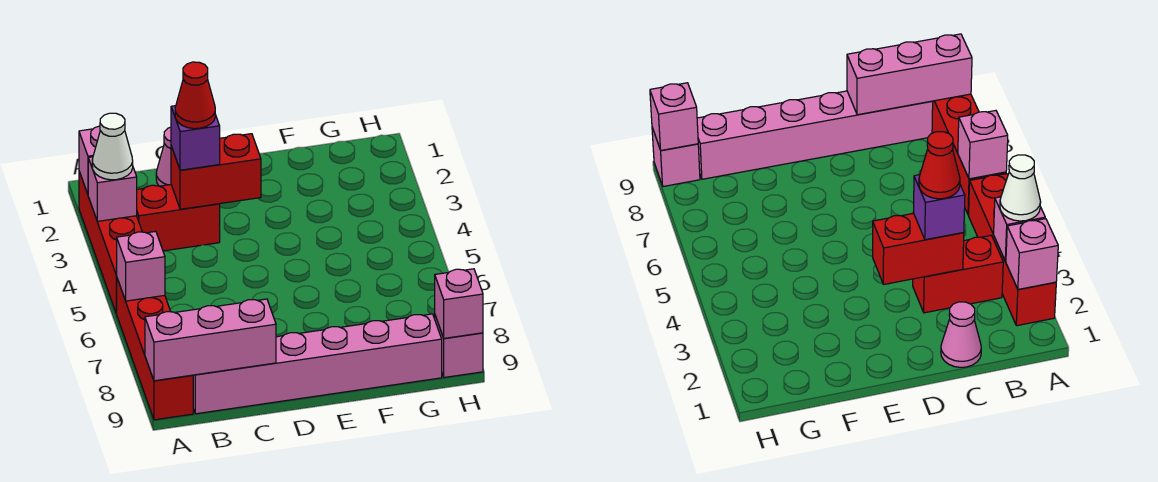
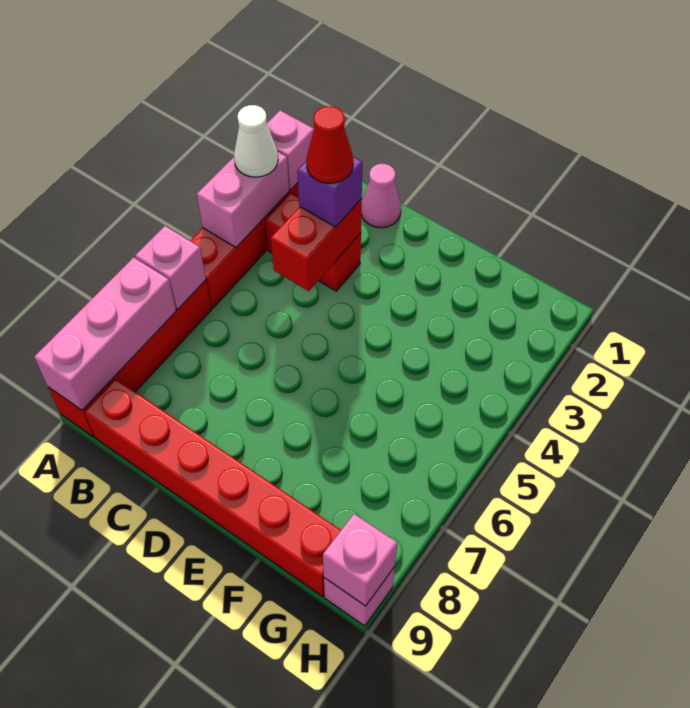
pink brick A3 level 2 -> pink brick A3:A4 level 2
pink brick A9:C9 level 2 -> pink brick A7:A9 level 2
pink brick B9:G9 level 1 -> red brick B9:G9 level 1
red brick C3:D3 level 2 -> red brick C3:C4 level 2

